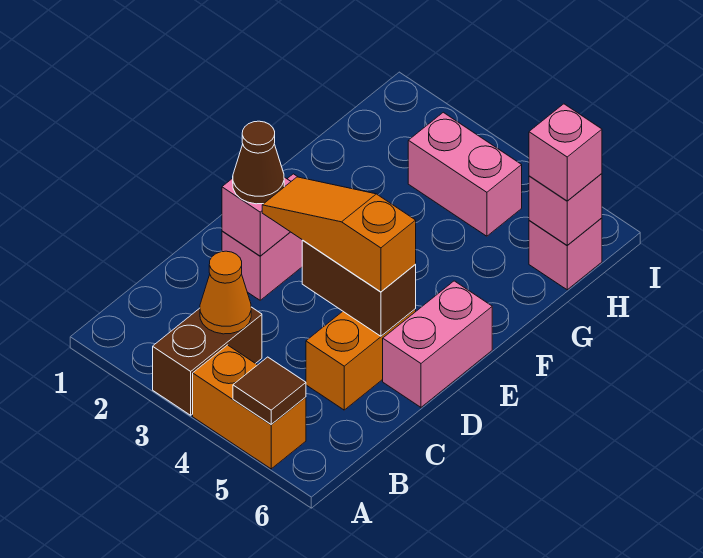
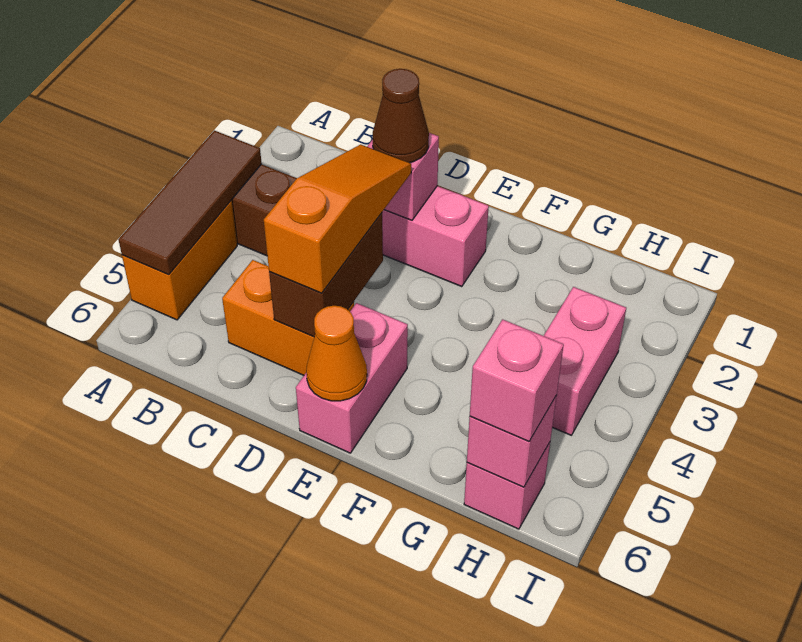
brown tile A5 level 2 -> brown tile A3:A5 level 2
orange cone B3 level 2 -> orange cone E6 level 2
pink brick D6:E6 level 1 -> pink brick E5:E6 level 1

